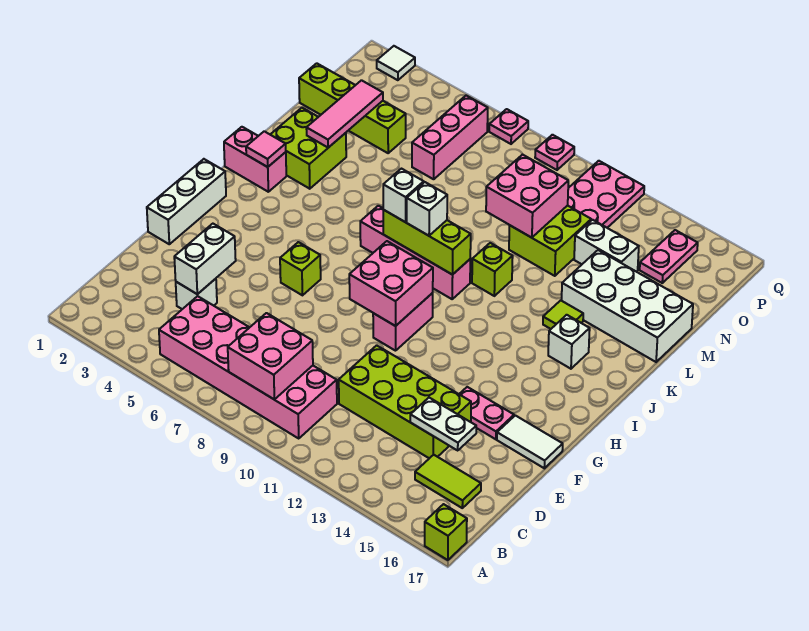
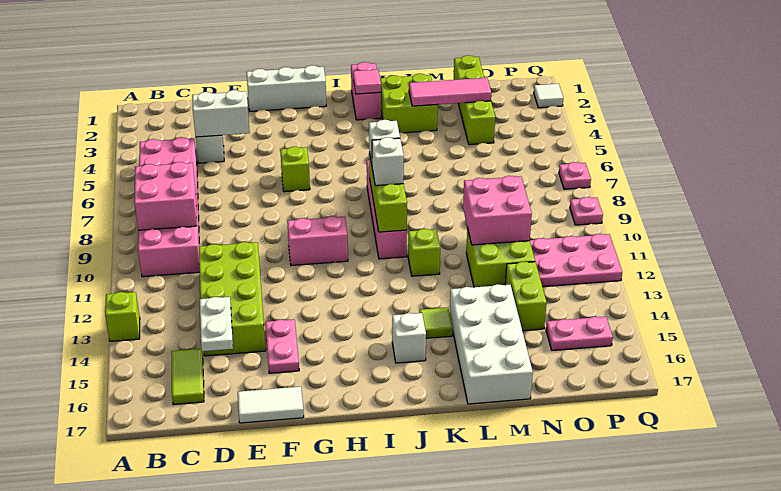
lime brick A17 level 1 -> lime brick A13 level 1
white tile F16:F17 level 1 -> white tile E17:F17 level 1
pink brick G9:H10 level 2 -> none
pink brick N6:P6 level 1 -> none
white brick N13:N14 level 1 -> lime brick N13:N14 level 1

